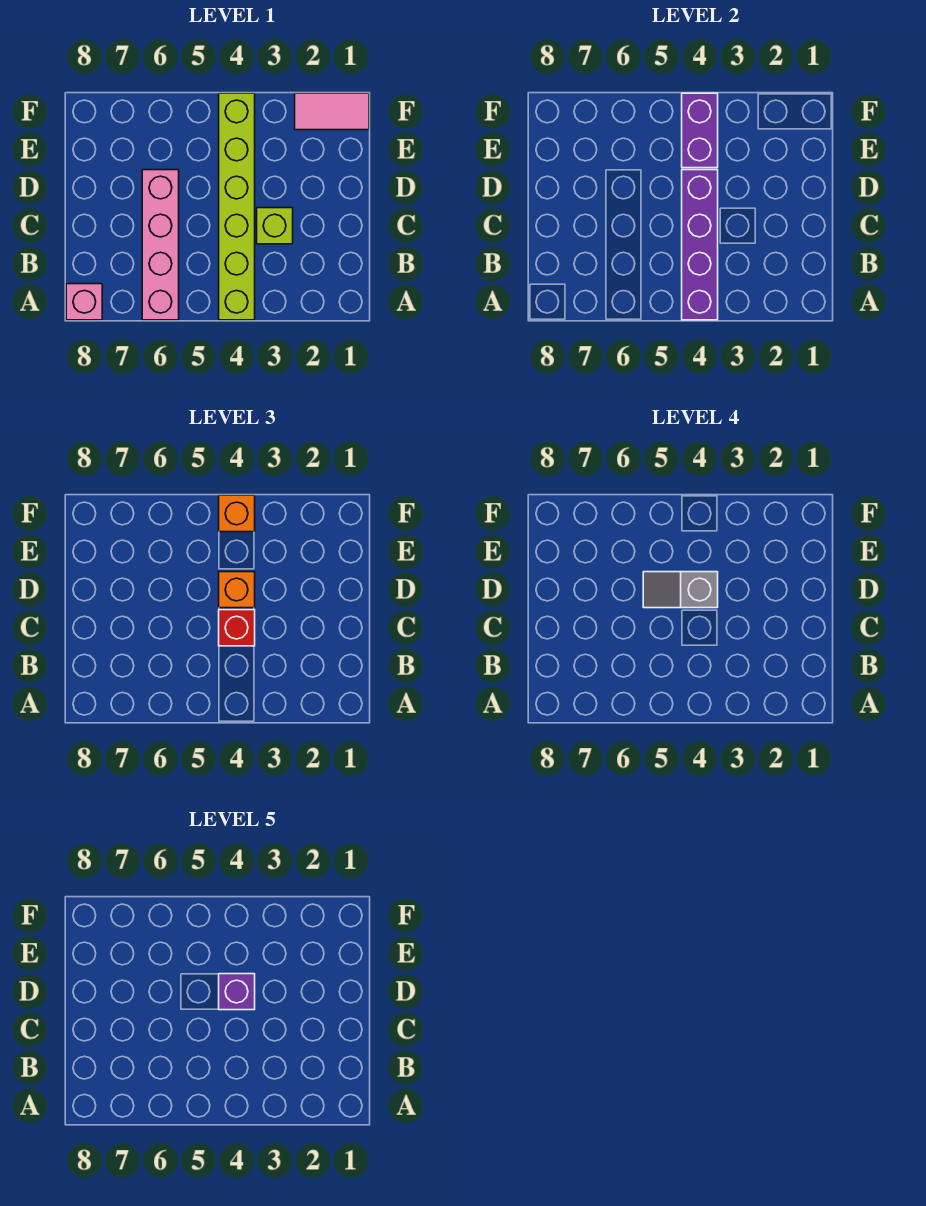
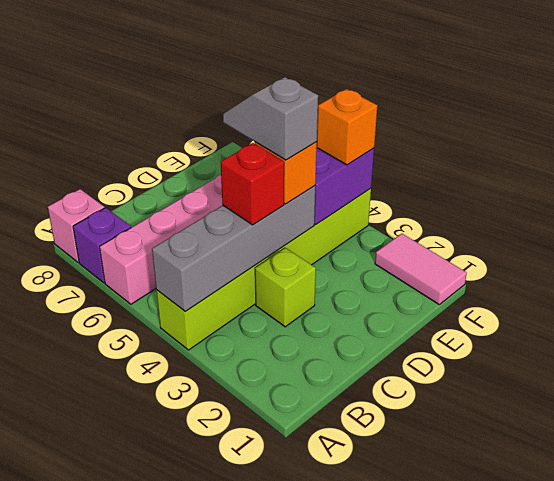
purple brick A4:D4 level 2 -> grey brick A4:D4 level 2
purple brick D4 level 5 -> purple brick A7 level 1

